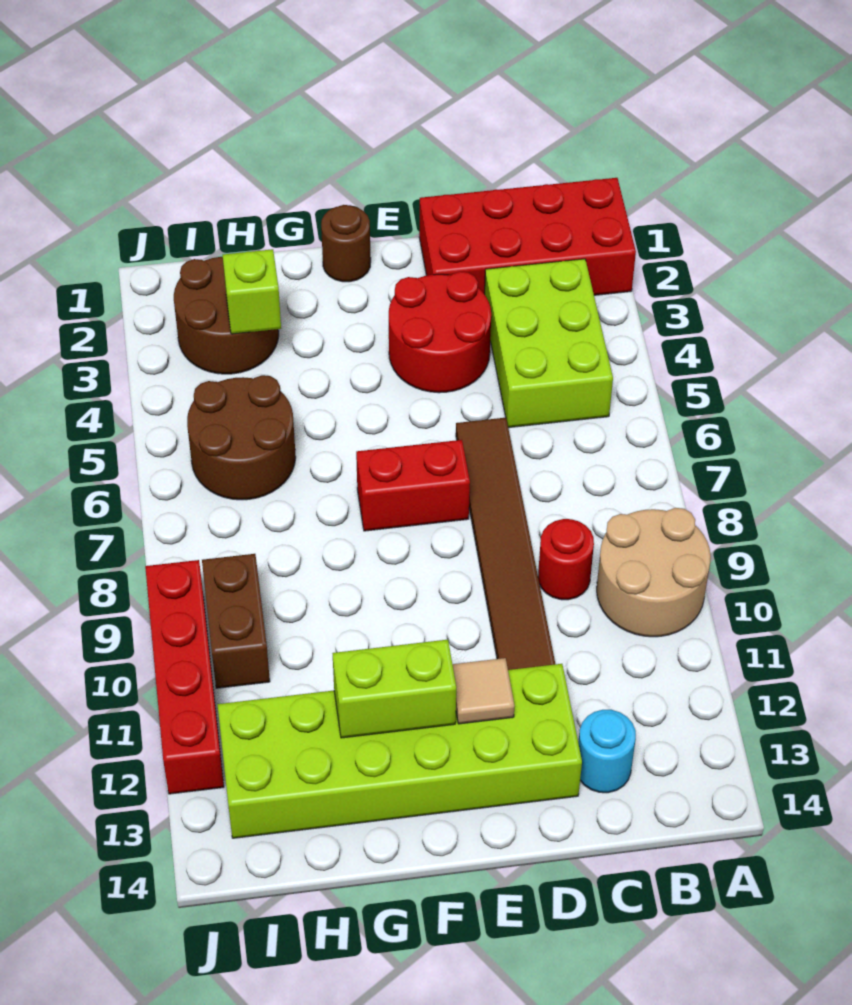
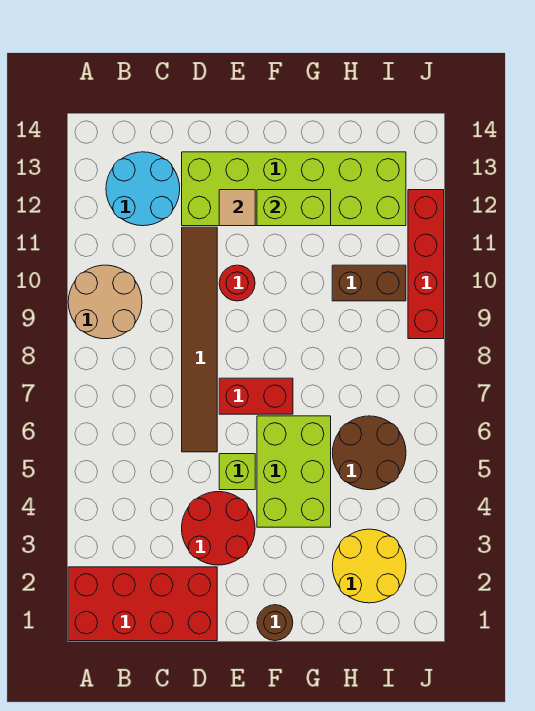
lime brick B3:C5 level 1 -> lime brick F4:G6 level 1
red round brick C9 level 1 -> red round brick E10 level 1
cyan round brick C13 level 1 -> cyan round brick B12:C13 level 1
brown round brick H2:I3 level 1 -> yellow round brick H2:I3 level 1
lime brick H3 level 2 -> lime brick E5 level 1
brown brick I9:I10 level 1 -> brown brick H10:I10 level 1

